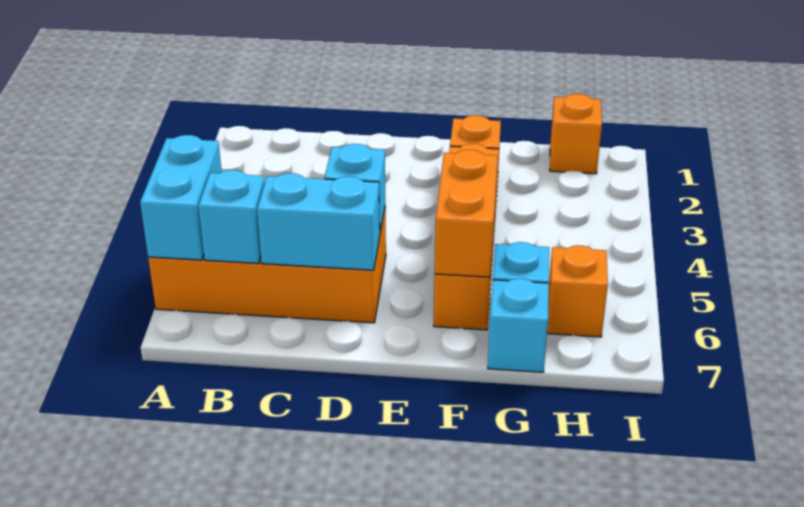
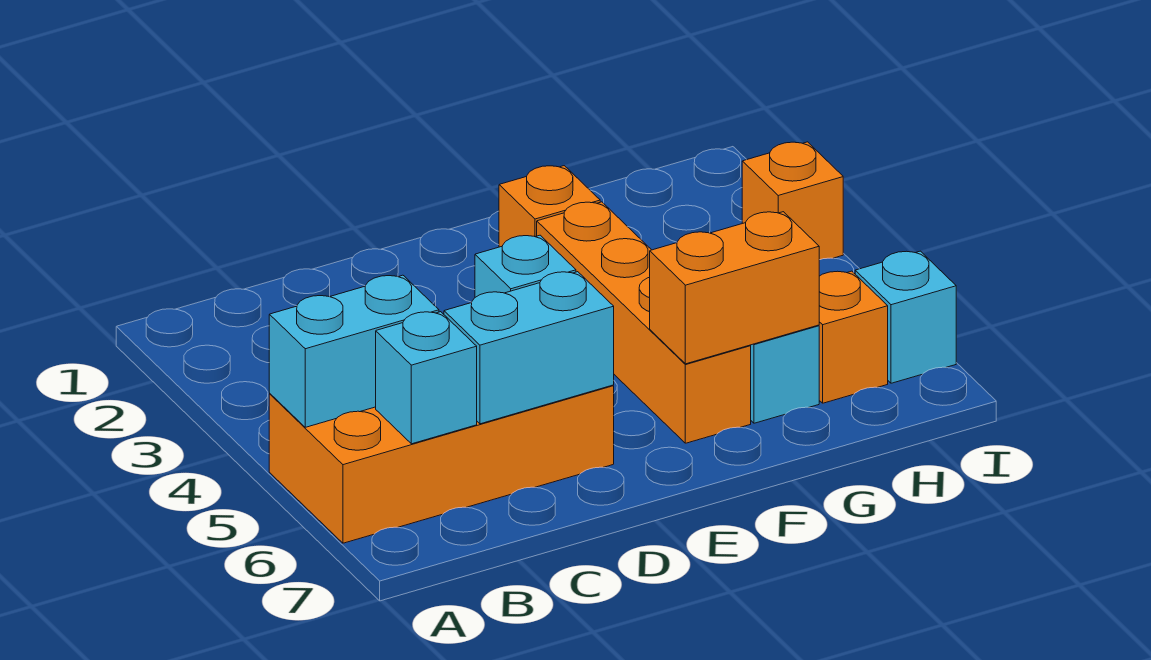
cyan brick A5:A6 level 2 -> cyan brick A5:B5 level 2
orange brick F5:F6 level 2 -> orange brick F6:G6 level 2
cyan brick G7 level 1 -> cyan brick I6 level 1
orange brick H1 level 1 -> orange brick I3 level 1

